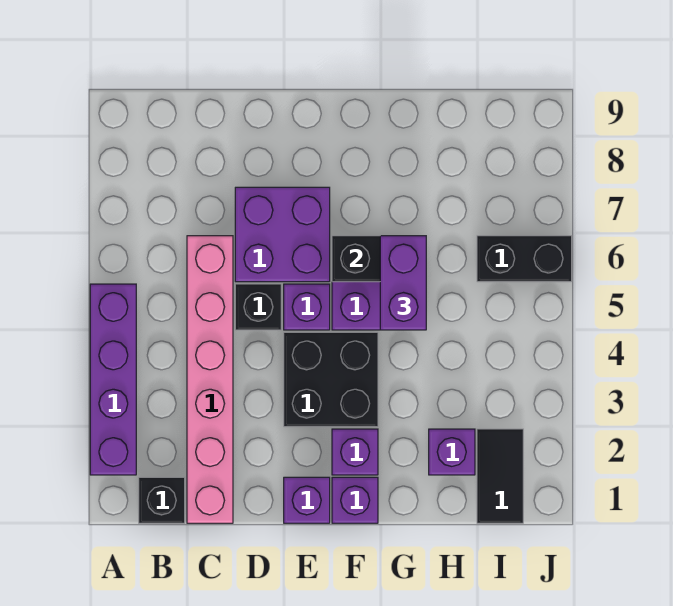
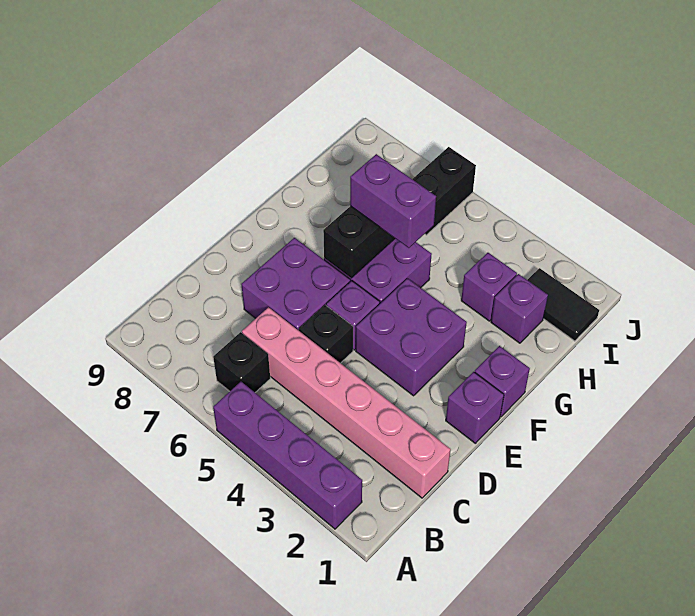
black brick B1 level 1 -> black brick B6 level 1
black brick E3:F4 level 1 -> purple brick E3:F4 level 1
purple brick F2 level 1 -> purple brick H3 level 1

